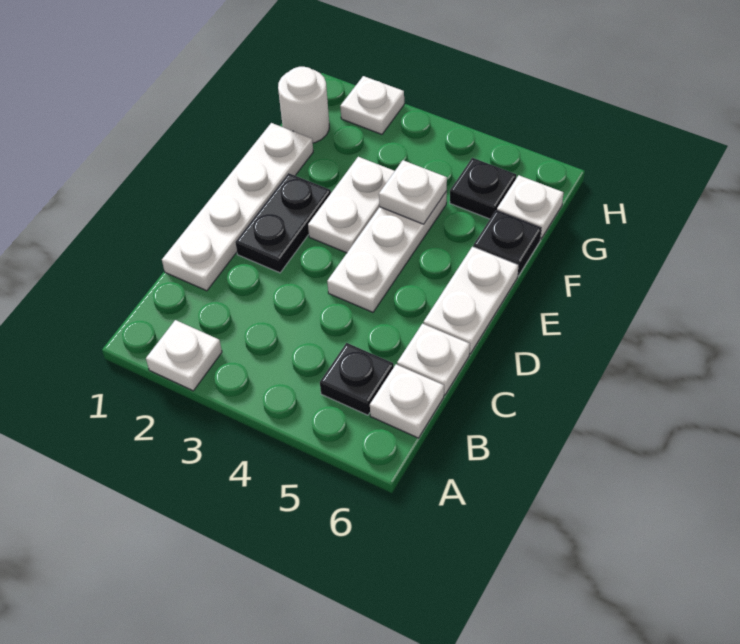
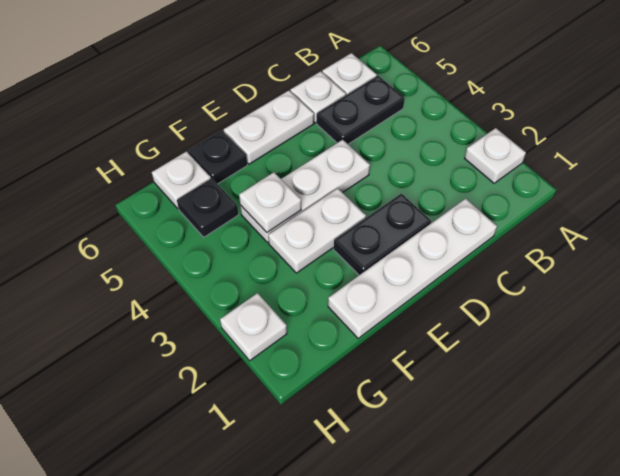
black plate B5 level 1 -> black plate B5:C5 level 1
white round brick G1 level 1 -> none

